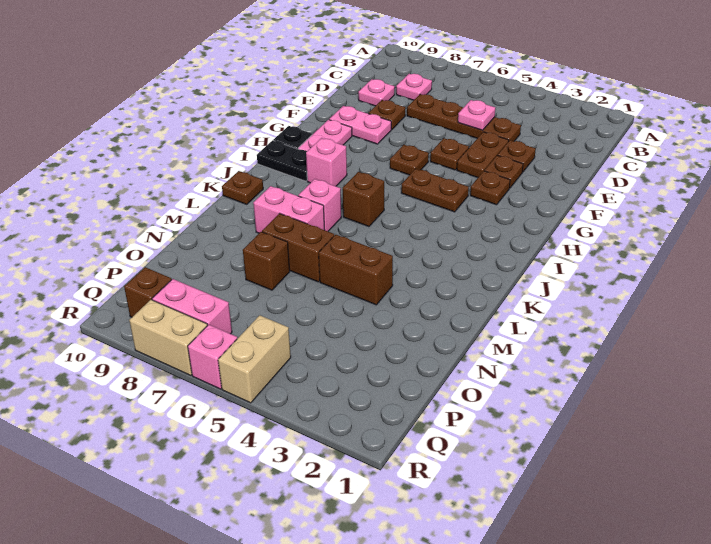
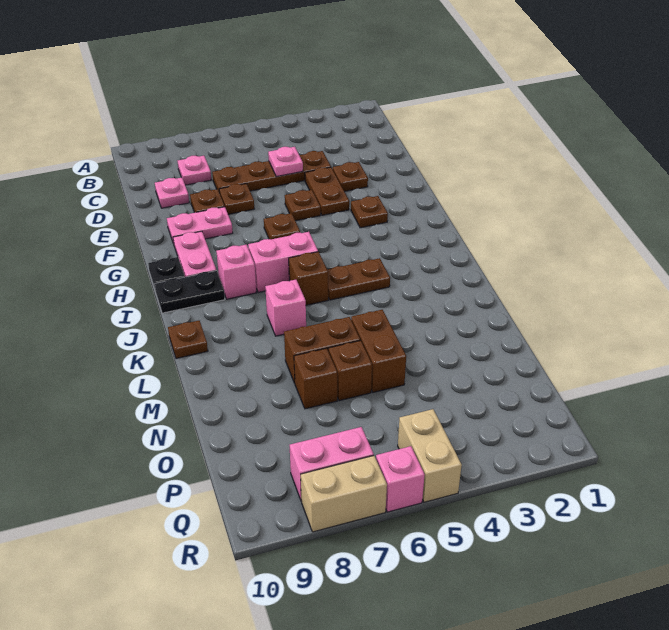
brown plate F3 level 1 -> brown plate E7 level 1
brown plate H4:H5 level 1 -> brown plate J4:J5 level 1
pink brick L7:L8 level 1 -> pink brick I6:I7 level 1
brown brick M4:M5 level 1 -> brown brick M5:N5 level 1
brown brick Q9 level 1 -> brown brick N6 level 1

